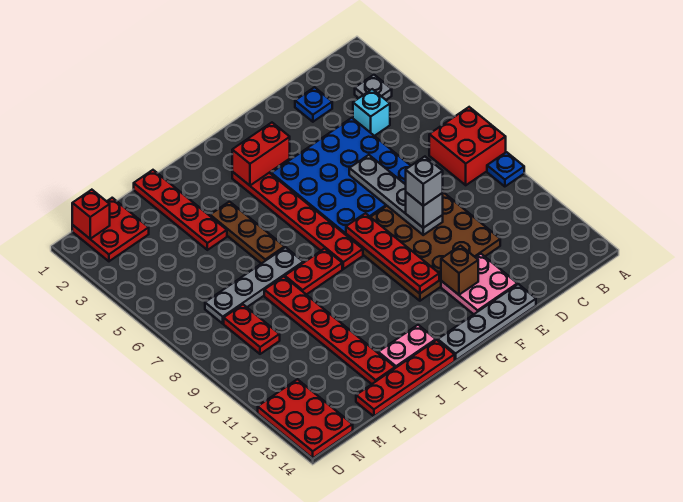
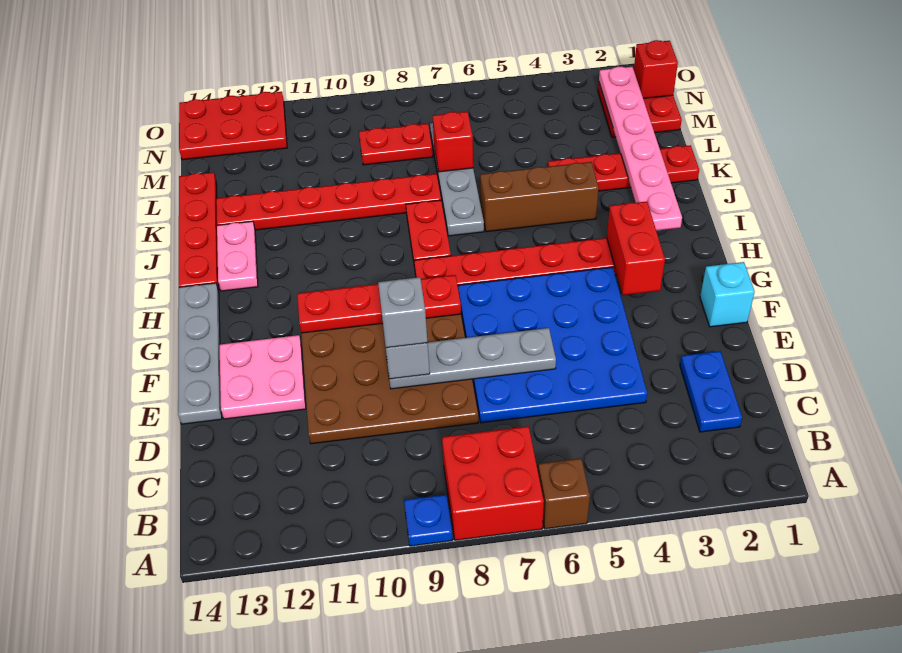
grey plate B3 level 1 -> none
cyan brick C4 level 1 -> cyan brick F1 level 1
blue plate D2 level 1 -> blue plate C2:D2 level 1
brown brick F12 level 2 -> brown brick A6 level 1
none -> pink plate I2:N2 level 2
brown plate J4:J6 level 1 -> brown brick J4:J6 level 1
none -> red brick L7 level 2

